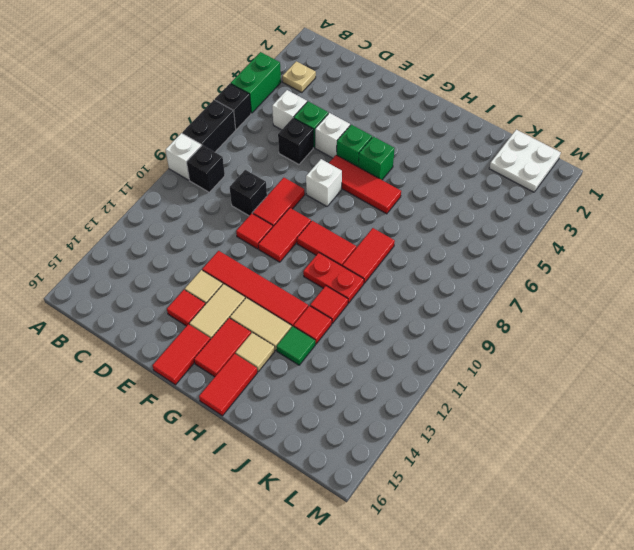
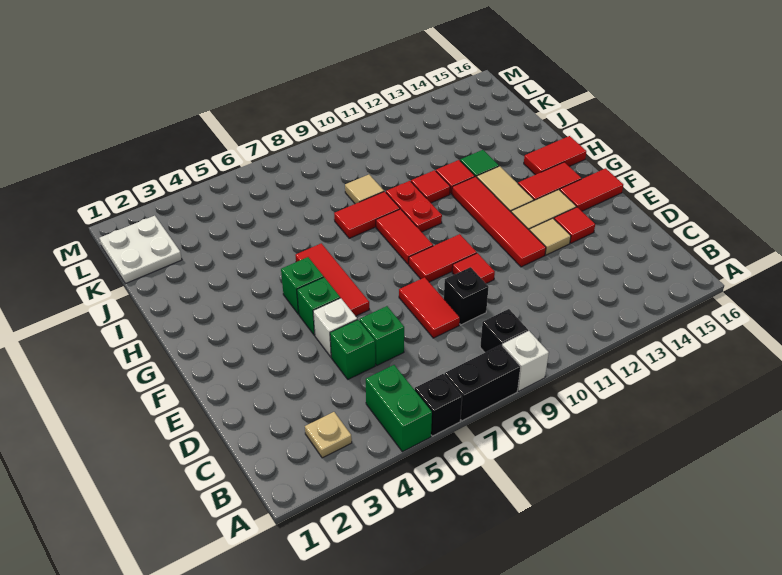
green brick A4:A5 level 1 -> green brick A5:B5 level 1
white brick C5 level 1 -> none
black brick D6 level 1 -> green brick D6 level 1
red tile E8:E9 level 1 -> red tile D8:E8 level 1
white brick F7 level 1 -> none
tan tile H14 level 1 -> tan tile J9 level 1

